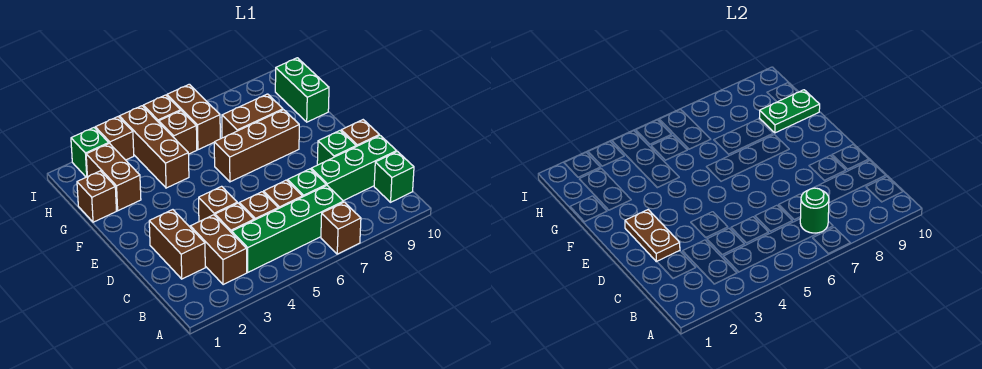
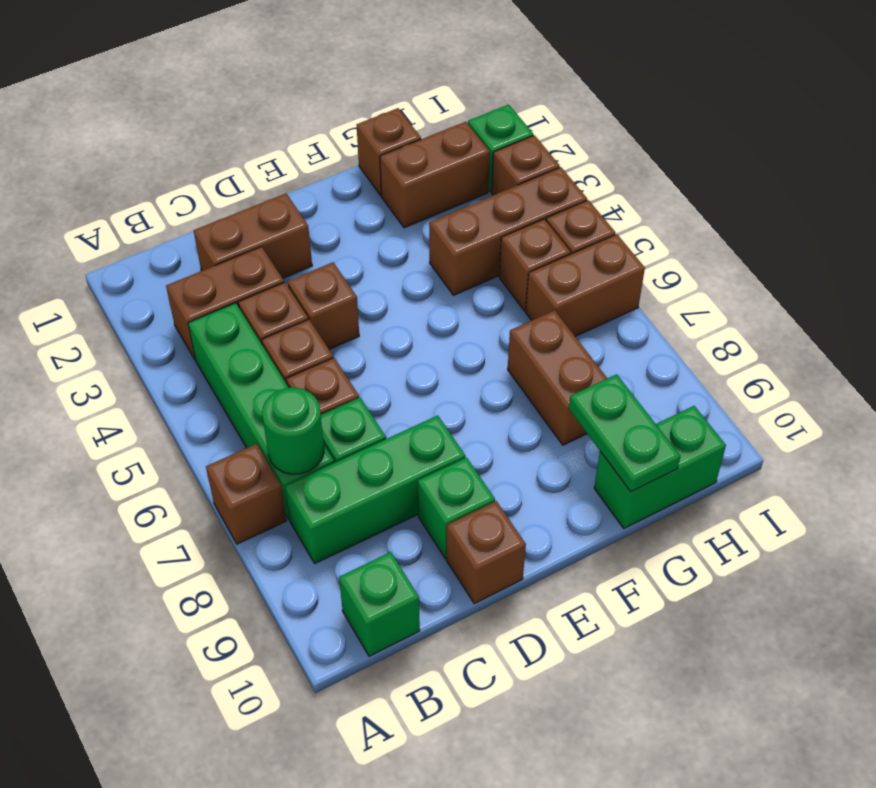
green brick C8:C10 level 1 -> green brick B8:D8 level 1
brown plate D2:E2 level 2 -> none
brown brick F6:F8 level 1 -> none

